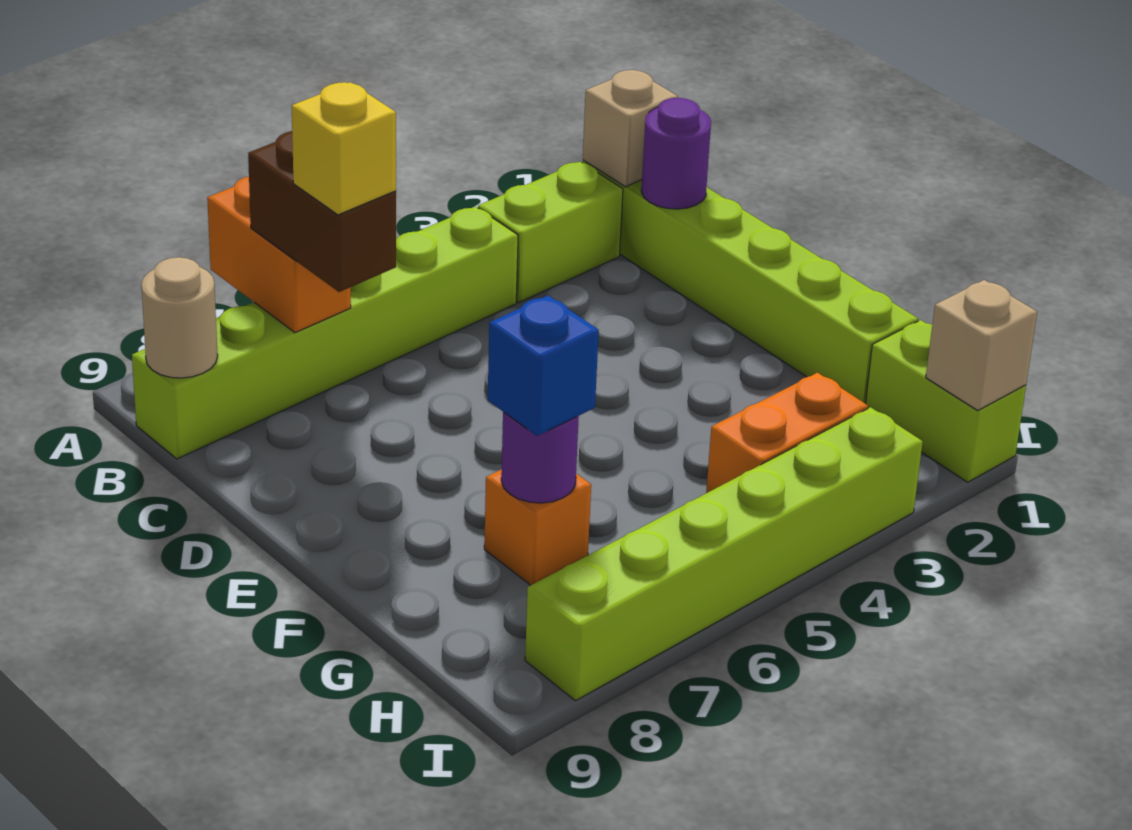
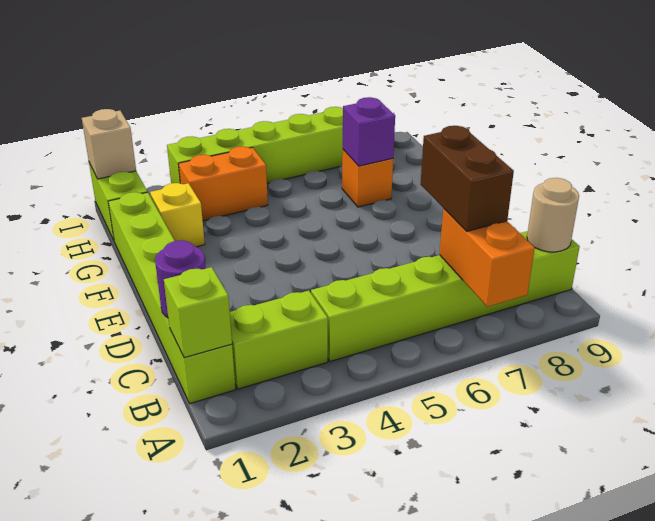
tan brick B1 level 2 -> lime brick B1 level 2
yellow brick C7 level 4 -> yellow brick G2 level 1
purple round brick G7 level 2 -> purple brick G7 level 2
blue brick G7 level 3 -> none

